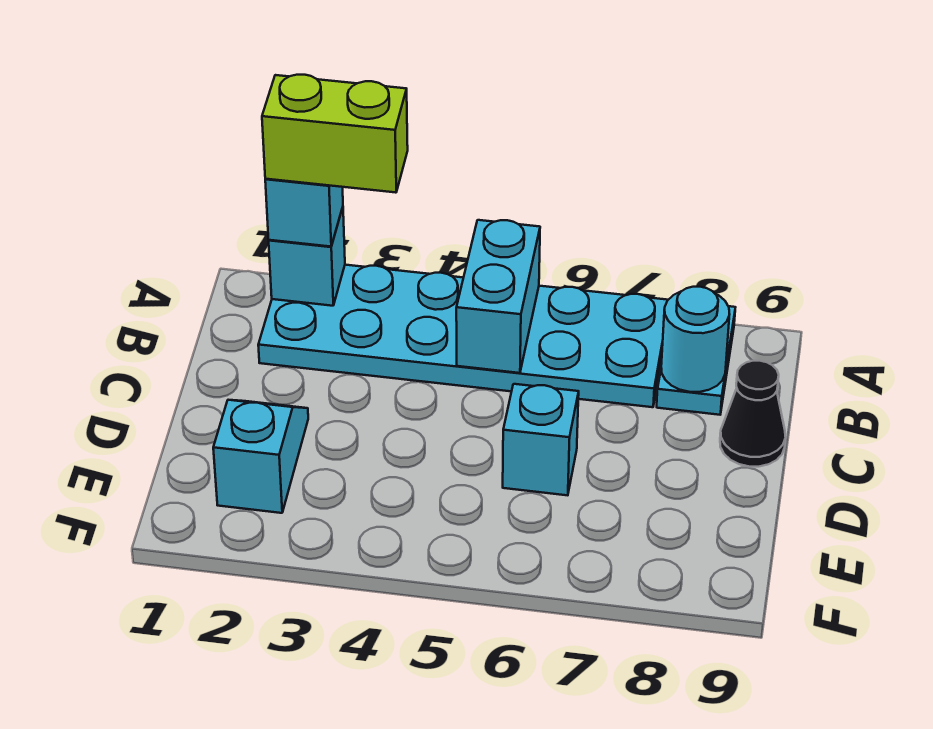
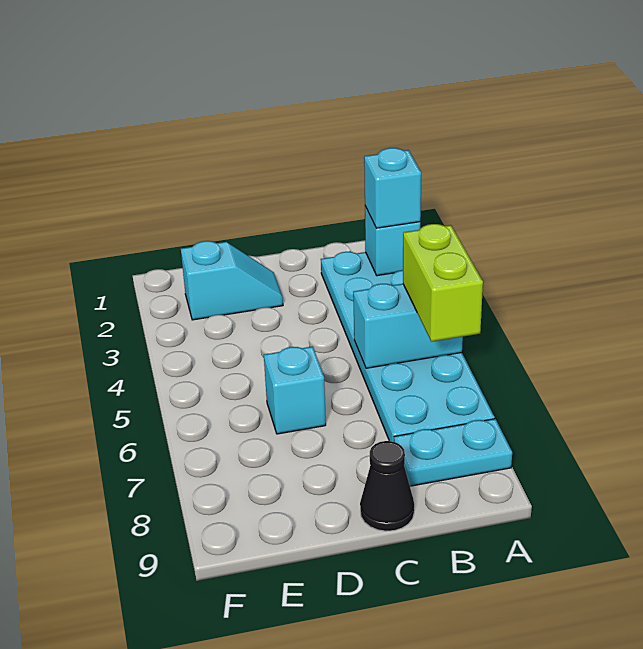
lime brick A2:A3 level 4 -> lime brick A5:A6 level 3
cyan round brick B8 level 2 -> none

